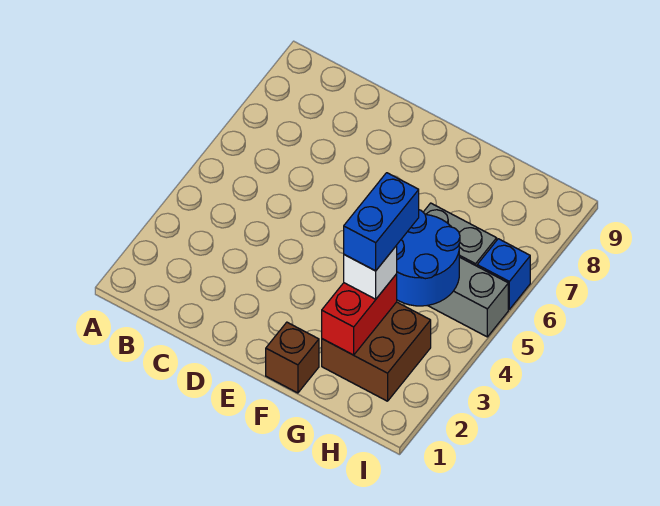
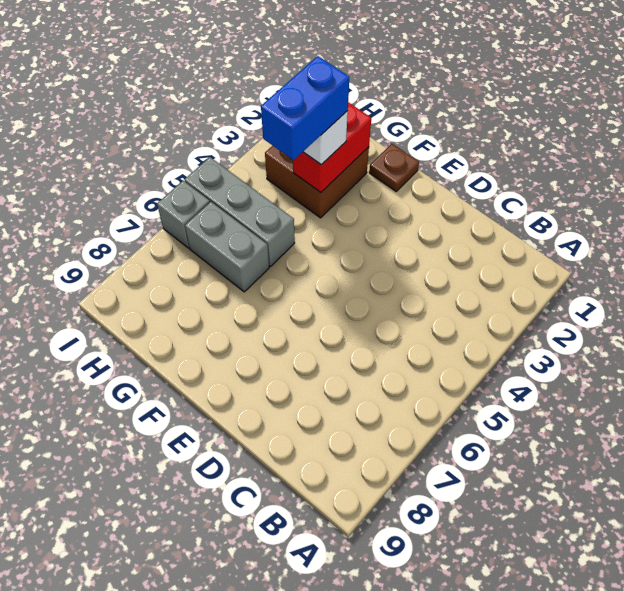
brown brick F1 level 1 -> brown plate F1 level 1
blue round brick G4:H5 level 2 -> none
blue brick I6 level 1 -> grey brick I6 level 1

